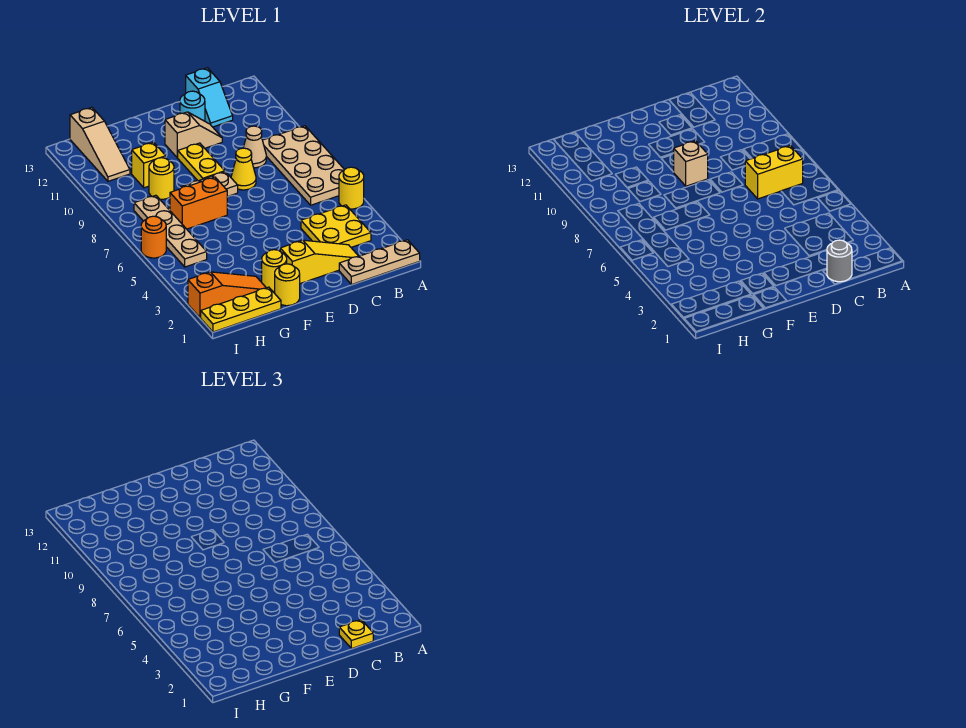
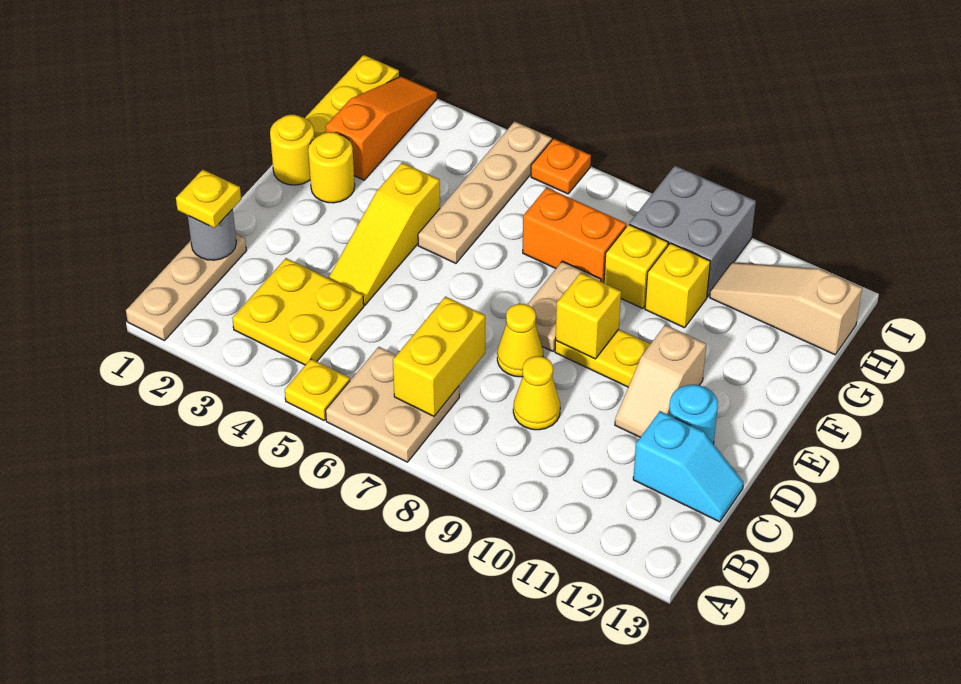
yellow round brick A5 level 1 -> yellow plate A5 level 1
tan plate A6:B9 level 1 -> tan plate A6:B7 level 1
yellow slope C2:E2 level 1 top E -> yellow slope D4:F4 level 1 top F
tan cone C9 level 1 -> yellow cone C9 level 1
cyan slope C12:C13 level 1 top 13 -> cyan slope C12:C13 level 1 top 12
tan brick E9 level 2 -> yellow brick E9 level 2
orange brick F7:G7 level 1 -> orange brick G7:G8 level 1
orange slope G2:I2 level 1 top I -> orange slope G2:I2 level 1 top G
yellow round brick G9 level 1 -> yellow brick G9 level 1
tan plate H5:H8 level 1 -> tan plate F5:I5 level 1
none -> grey brick H9:I10 level 1
orange round brick I6 level 1 -> orange plate I6 level 1

